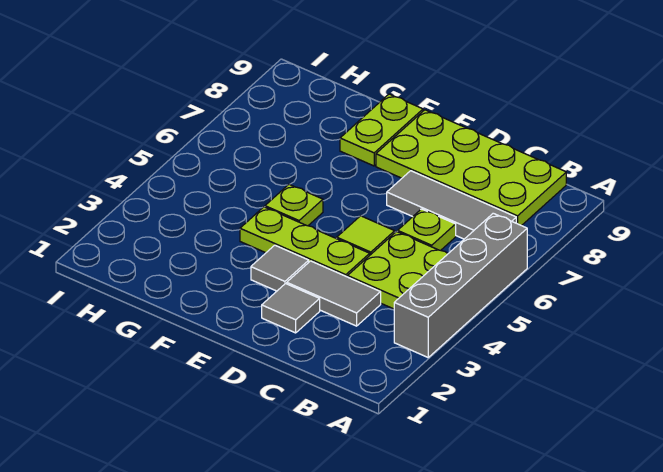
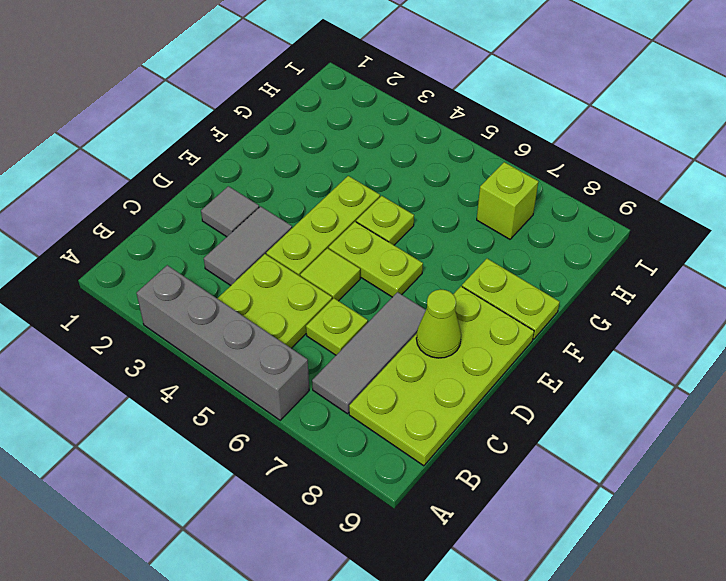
none -> lime cone D8 level 2
grey tile E3 level 1 -> none
none -> lime plate E5:E6 level 1
none -> lime brick H7 level 1

